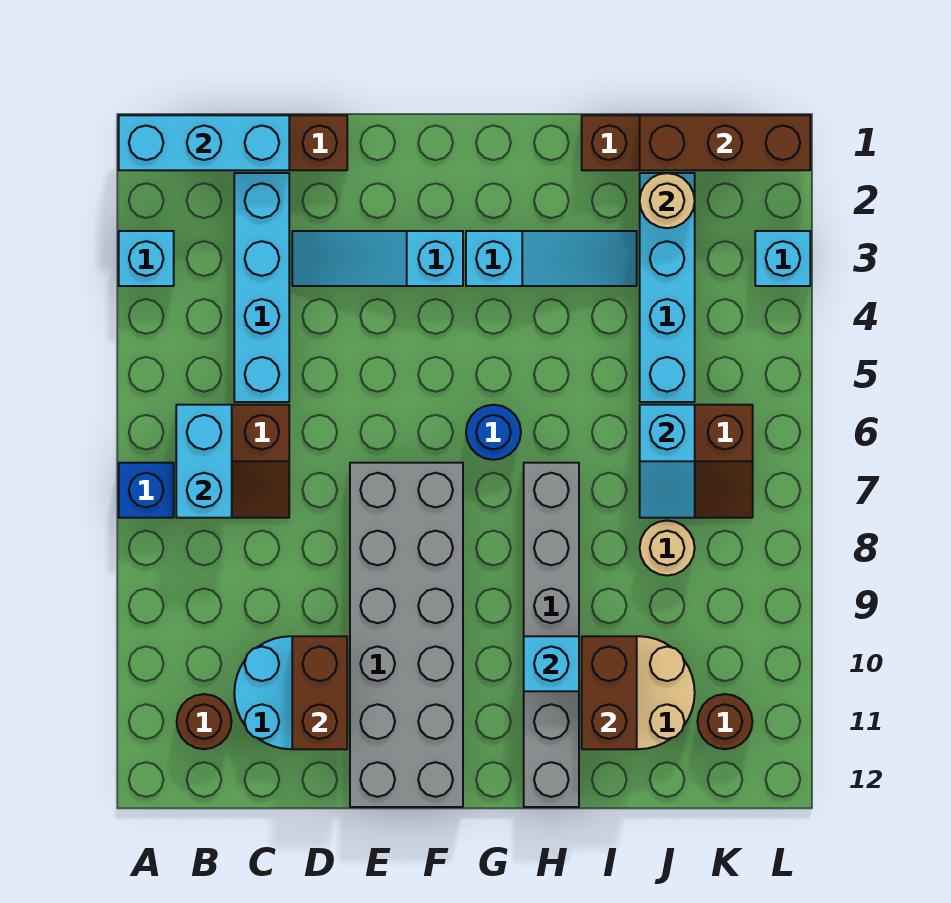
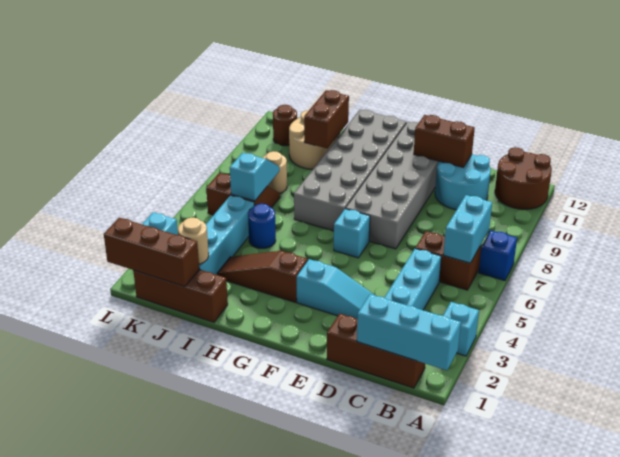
brown round brick B11 level 1 -> brown round brick A11:B12 level 1
brown brick D10:D11 level 2 -> brown brick D11:E11 level 2
cyan slope G3:I3 level 1 top G -> brown slope G3:I3 level 1 top G
blue round brick G6 level 1 -> blue round brick I5 level 1
grey brick H7:H12 level 1 -> grey brick G7:H12 level 1
cyan brick H10 level 2 -> cyan brick F6 level 1

